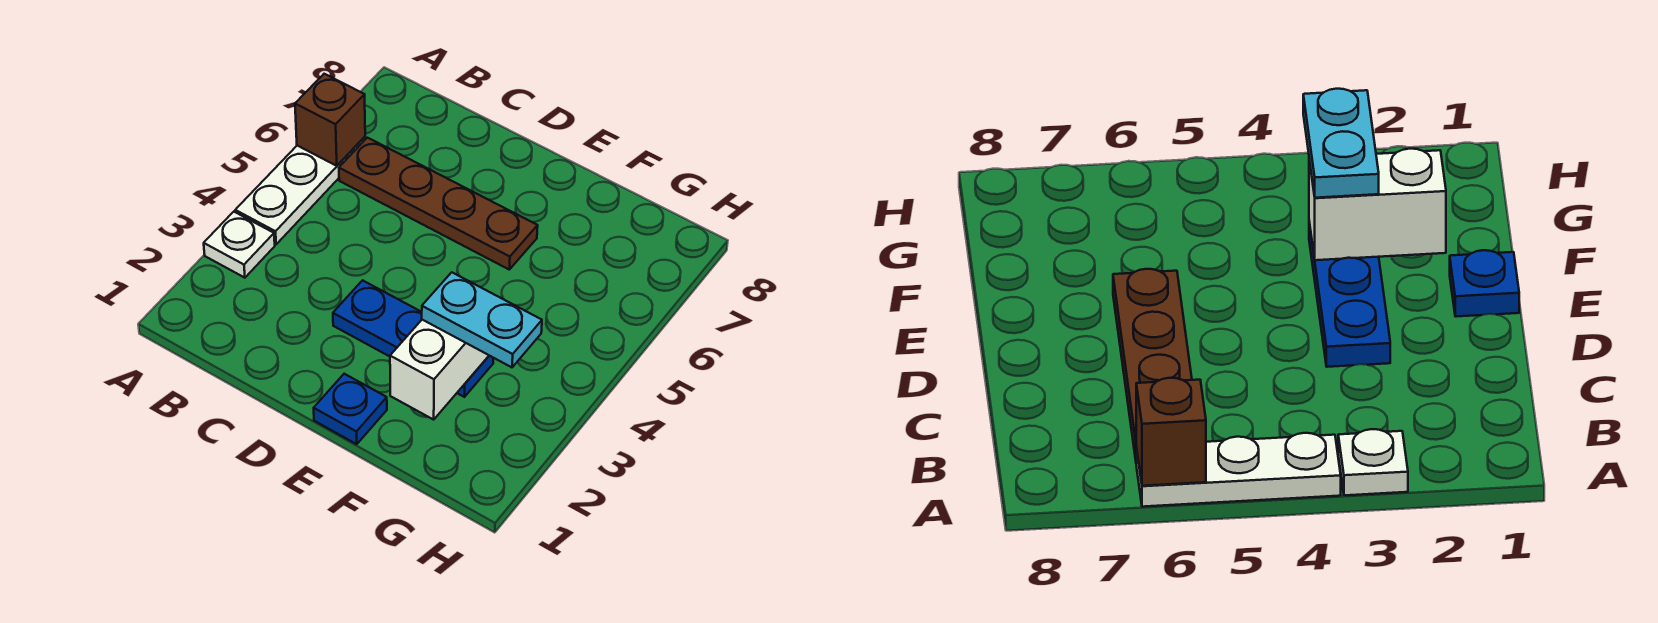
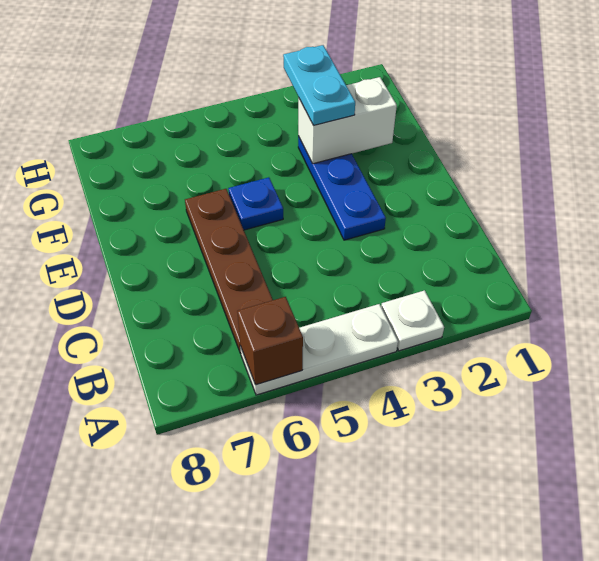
blue plate E1 level 1 -> blue plate E5 level 1

